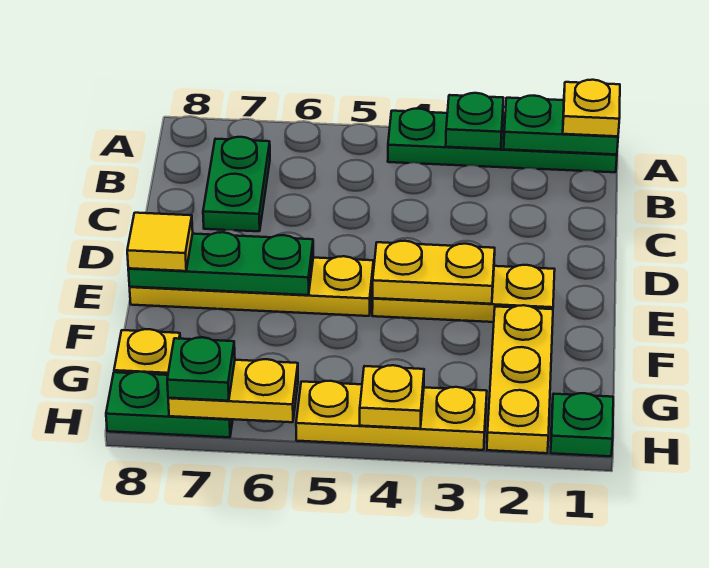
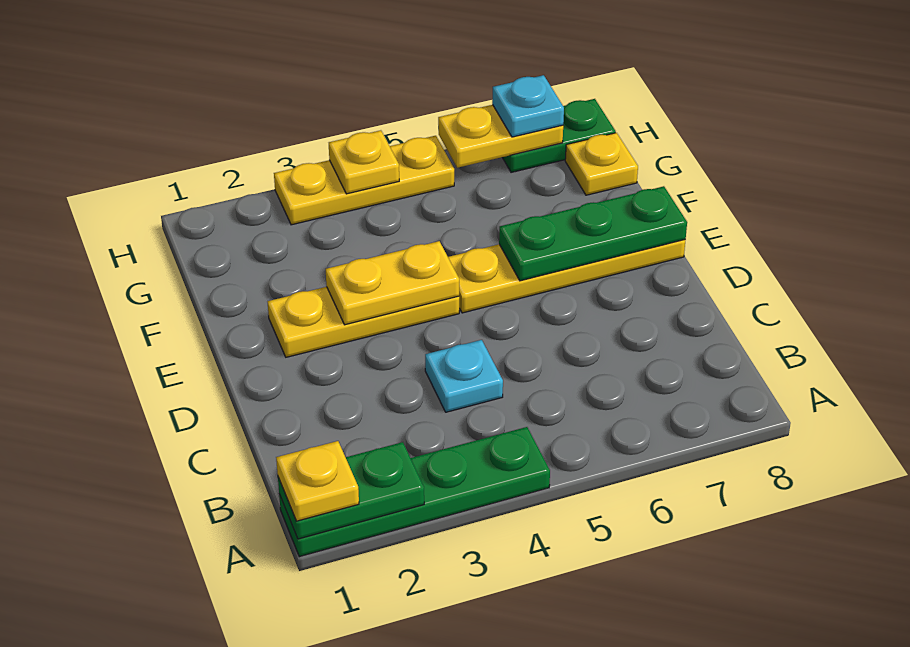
green plate A3 level 2 -> none
green plate B7:C7 level 1 -> none
none -> cyan plate C4 level 1
yellow tile E8 level 3 -> none
yellow plate F2:H2 level 1 -> none
green plate H1 level 1 -> none
green plate H7 level 3 -> cyan plate H7 level 3

